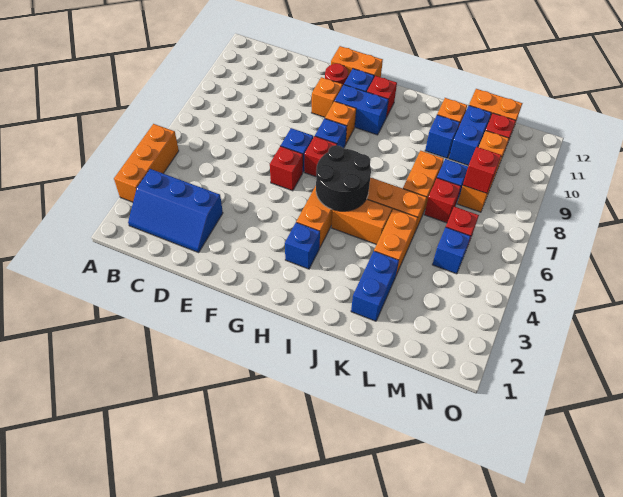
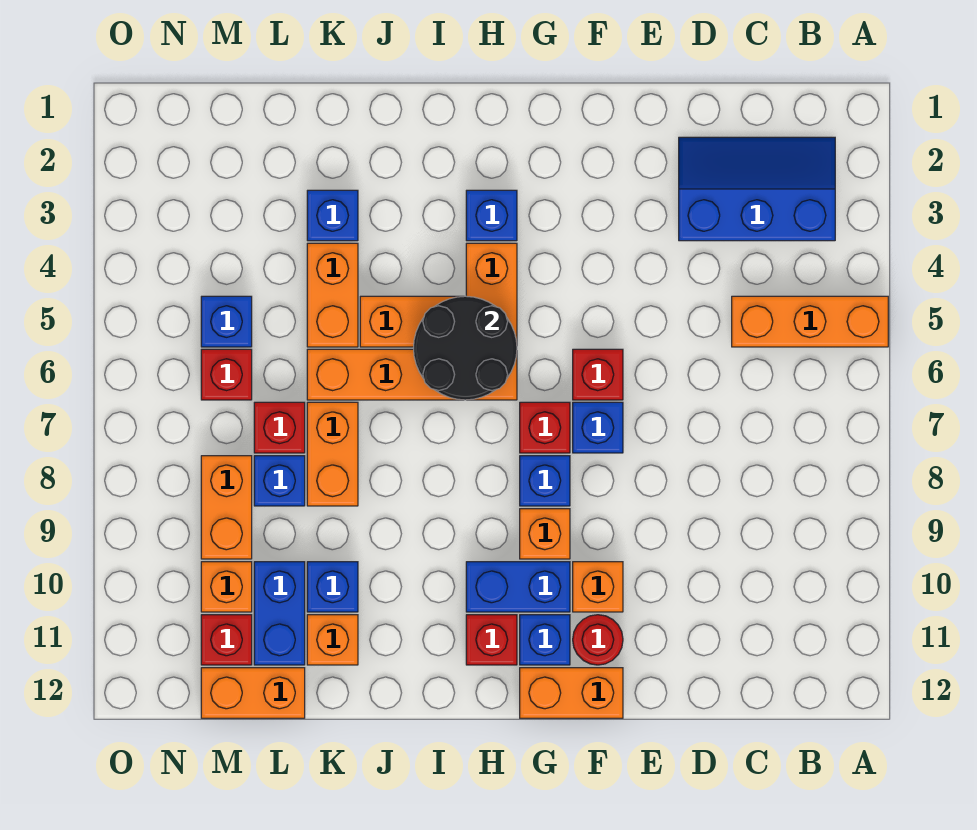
orange brick A3:A5 level 1 -> orange brick A5:C5 level 1
blue brick K2:K3 level 1 -> blue brick K3 level 1
red brick M8 level 2 -> none

